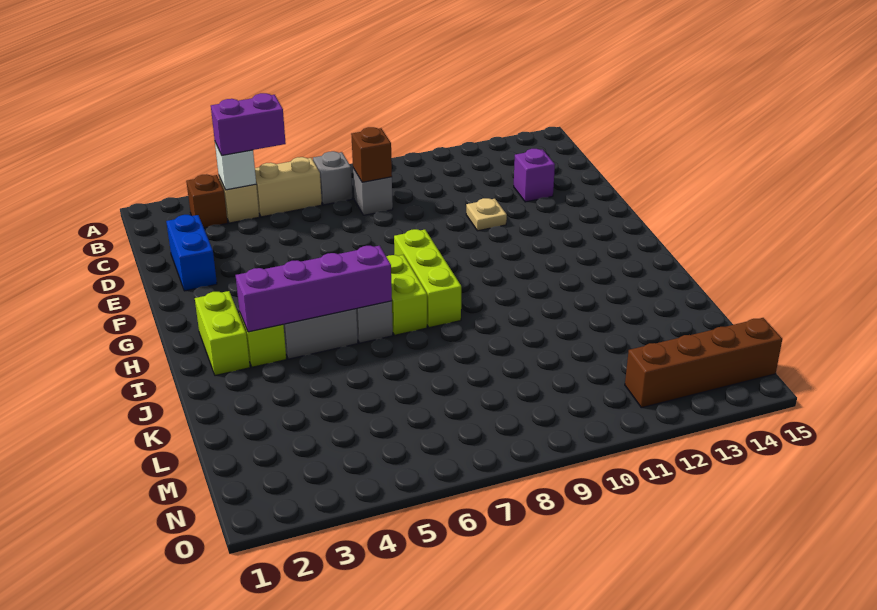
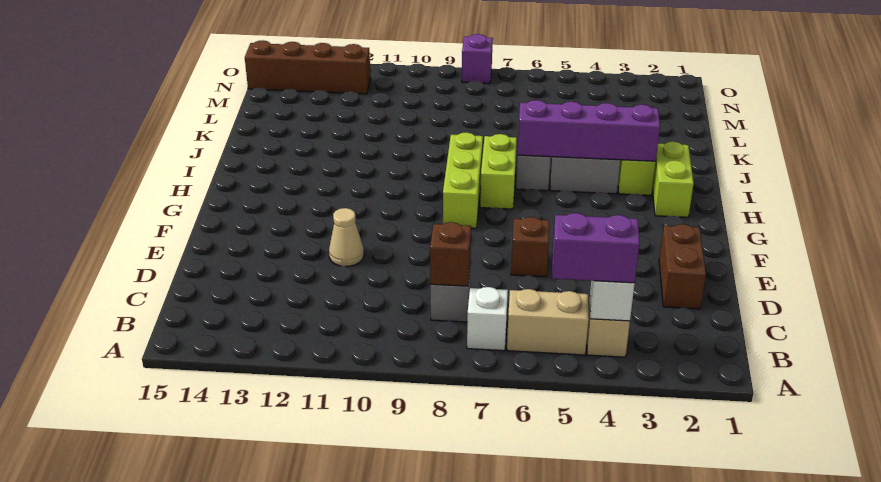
brown brick B3 level 1 -> brown brick E6 level 1
grey brick B7 level 1 -> white brick B7 level 1
blue brick D2:E2 level 1 -> brown brick D2:E2 level 1
purple brick D13 level 1 -> purple brick O8 level 1
tan plate E11 level 1 -> tan cone E11 level 1

